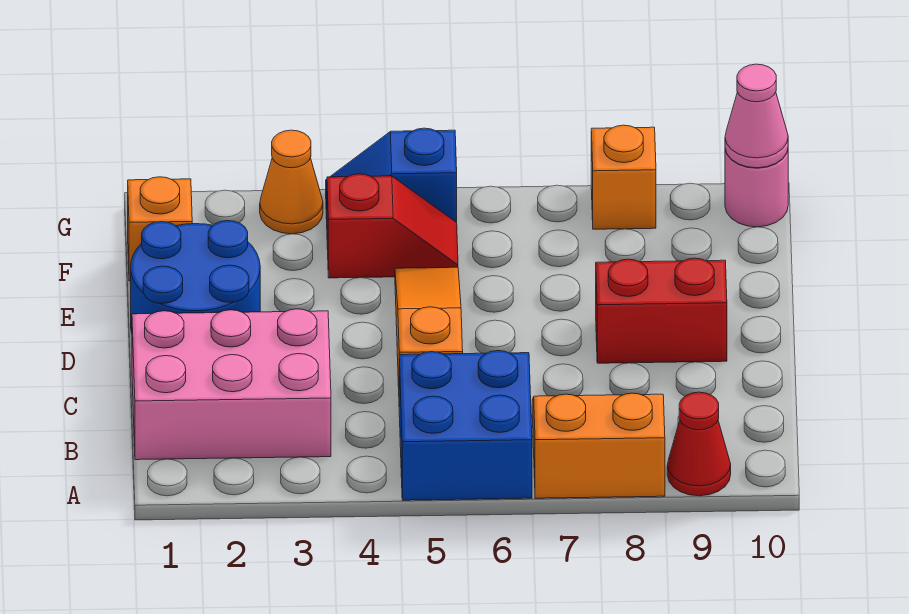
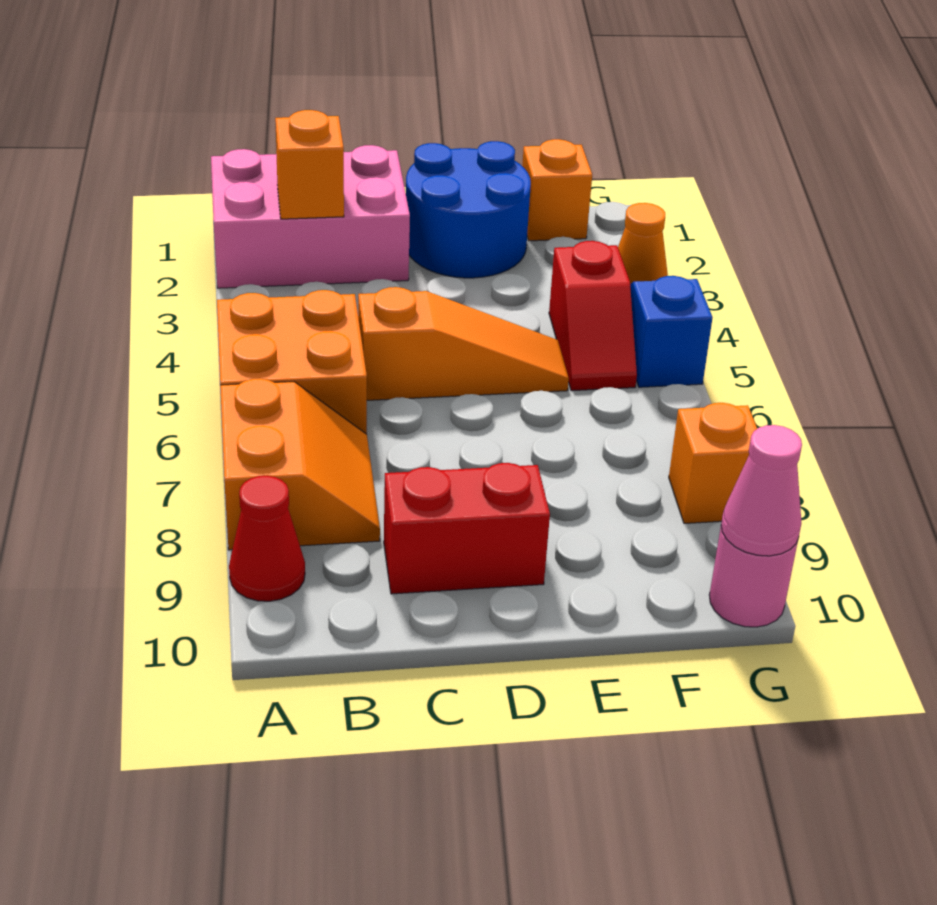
blue brick A5:B6 level 1 -> orange brick A5:B6 level 1
pink brick B1:C3 level 1 -> pink brick A1:C2 level 1
none -> orange brick B2 level 2
red brick D8:D9 level 1 -> red brick C9:D9 level 1

